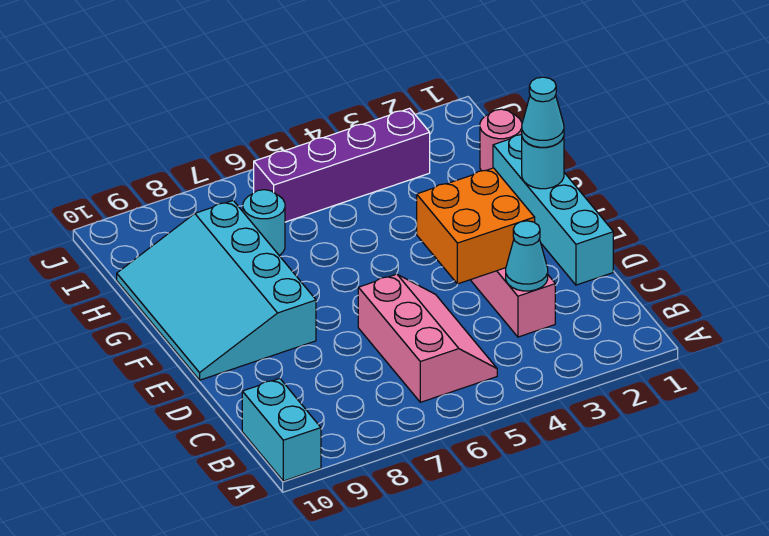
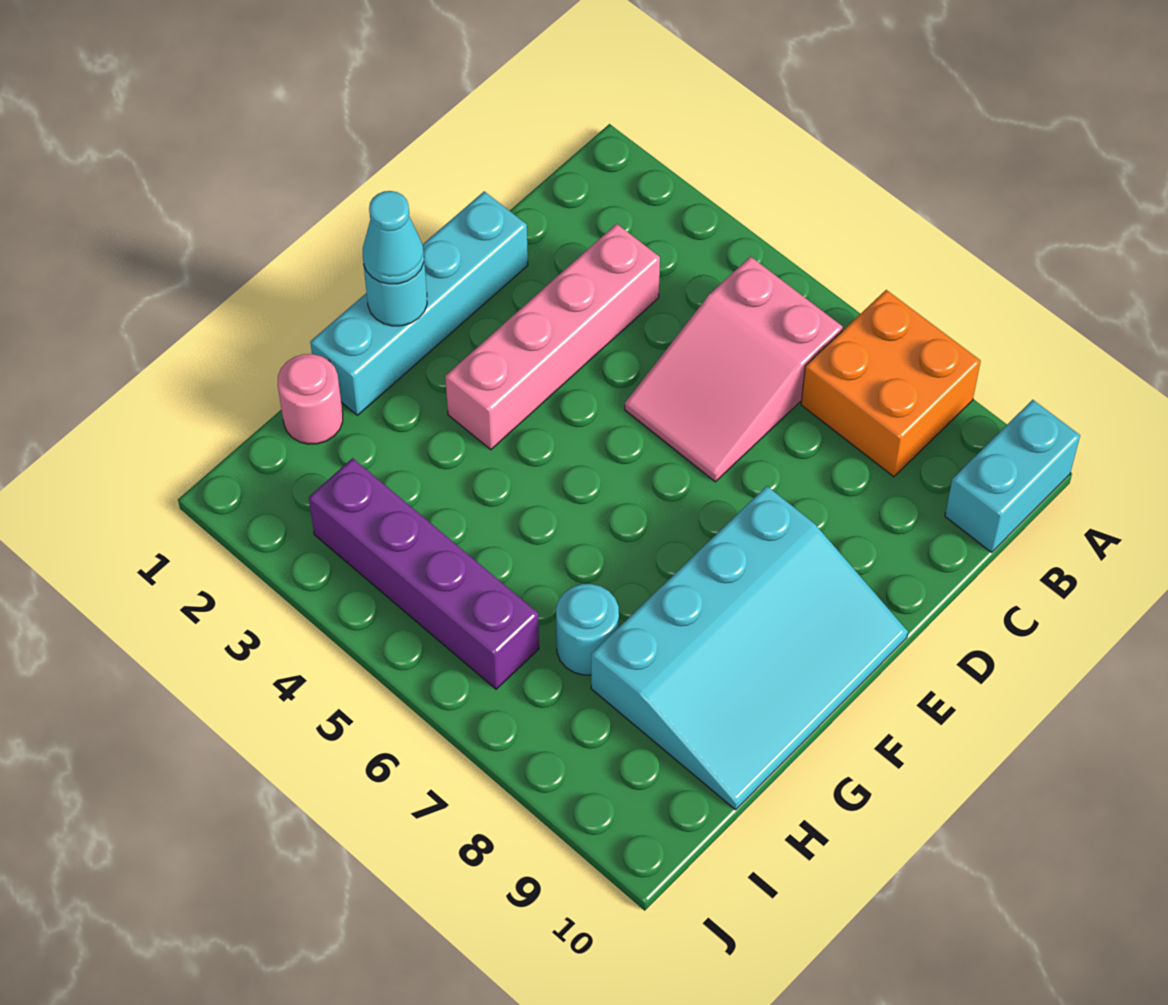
pink slope B5:D6 level 1 top 6 -> pink slope B5:D6 level 1 top B
cyan cone C3 level 2 -> none
orange brick D3:E4 level 2 -> orange brick A7:B8 level 1

